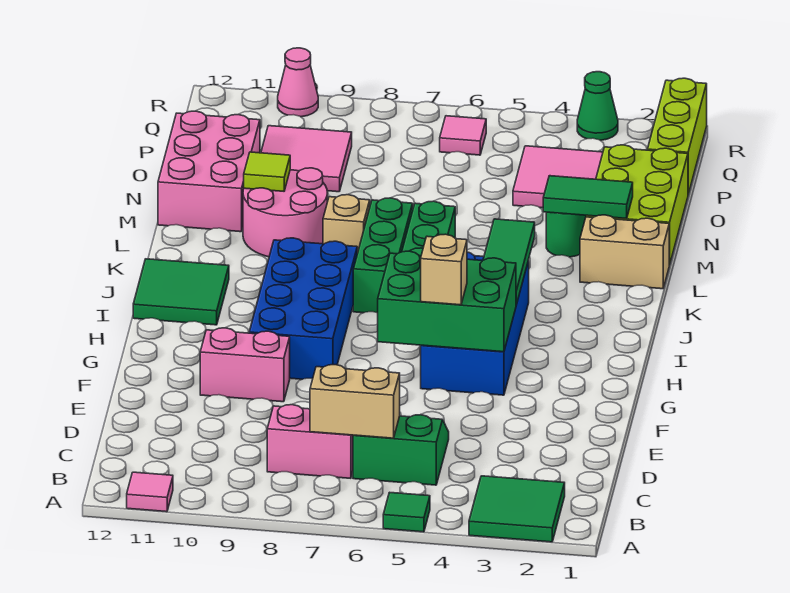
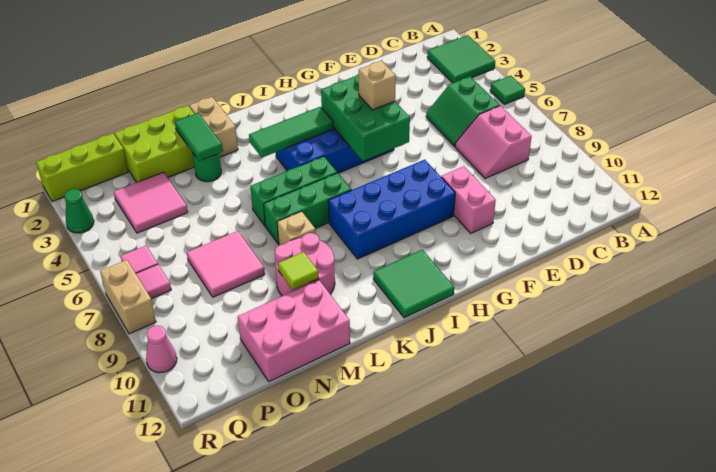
pink tile A11 level 1 -> pink tile Q7 level 1
tan brick C6:C7 level 2 -> tan brick R7:R8 level 1
pink tile O9:P10 level 1 -> pink tile N7:O8 level 1

